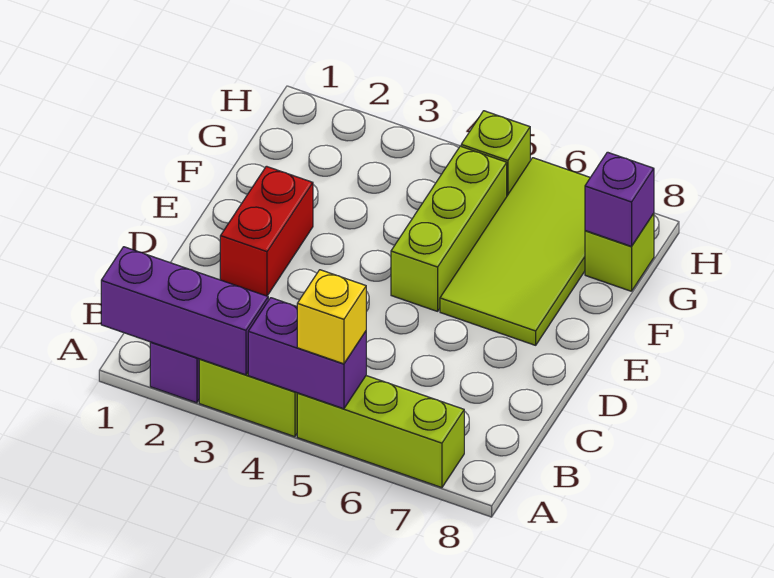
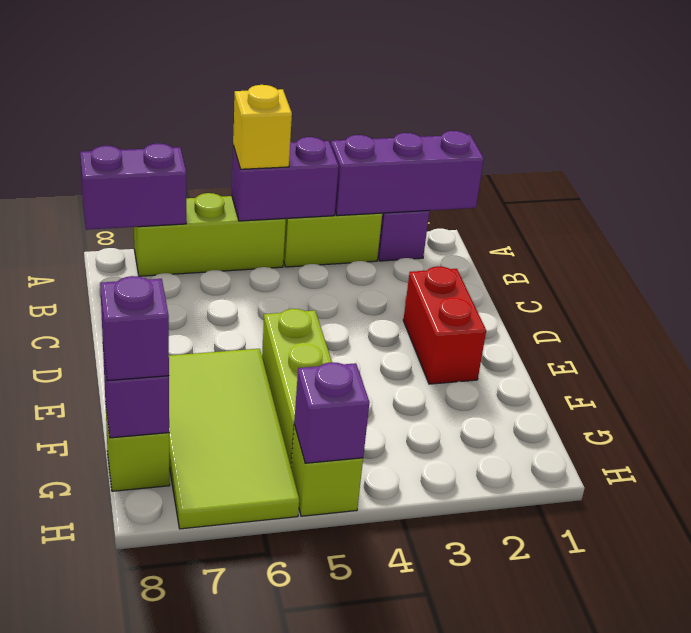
none -> purple brick A7:A8 level 2
none -> purple brick G8 level 3
none -> purple brick H5 level 2

